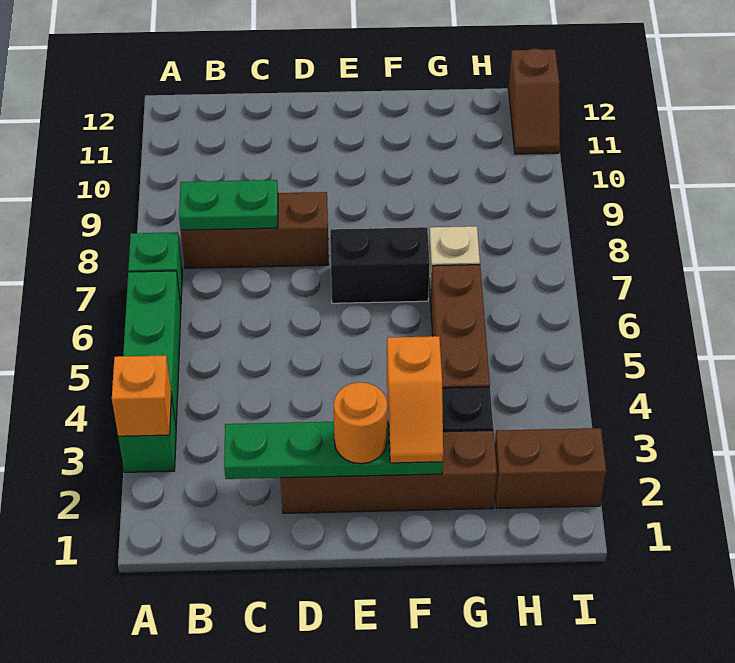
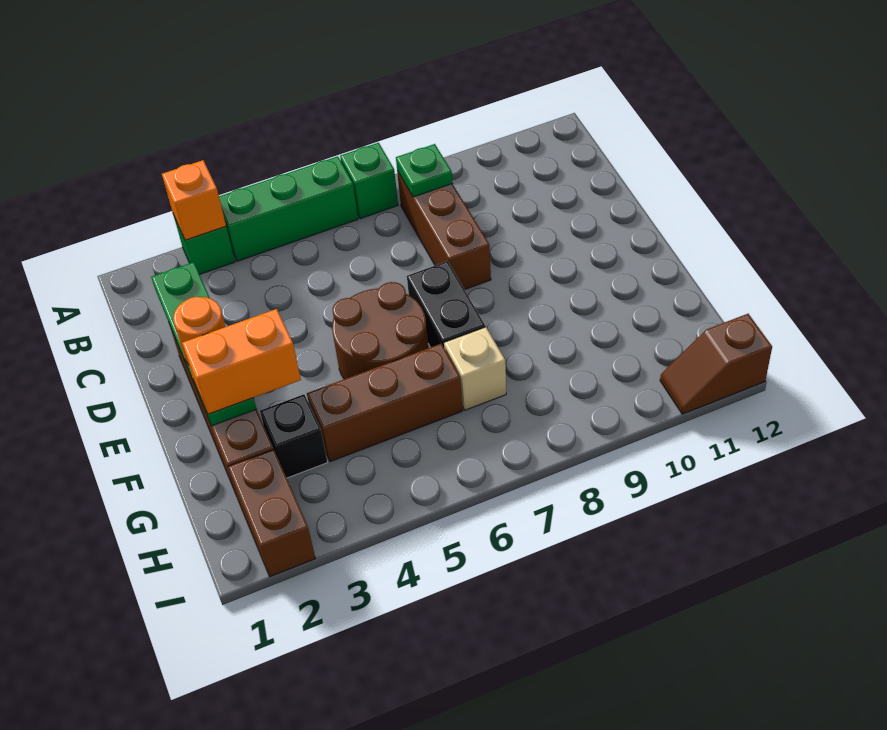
green plate B8:C8 level 2 -> green plate B8 level 2
none -> brown round brick E5:F6 level 1
orange slope F2:F3 level 3 top 3 -> orange brick F2:F3 level 3

